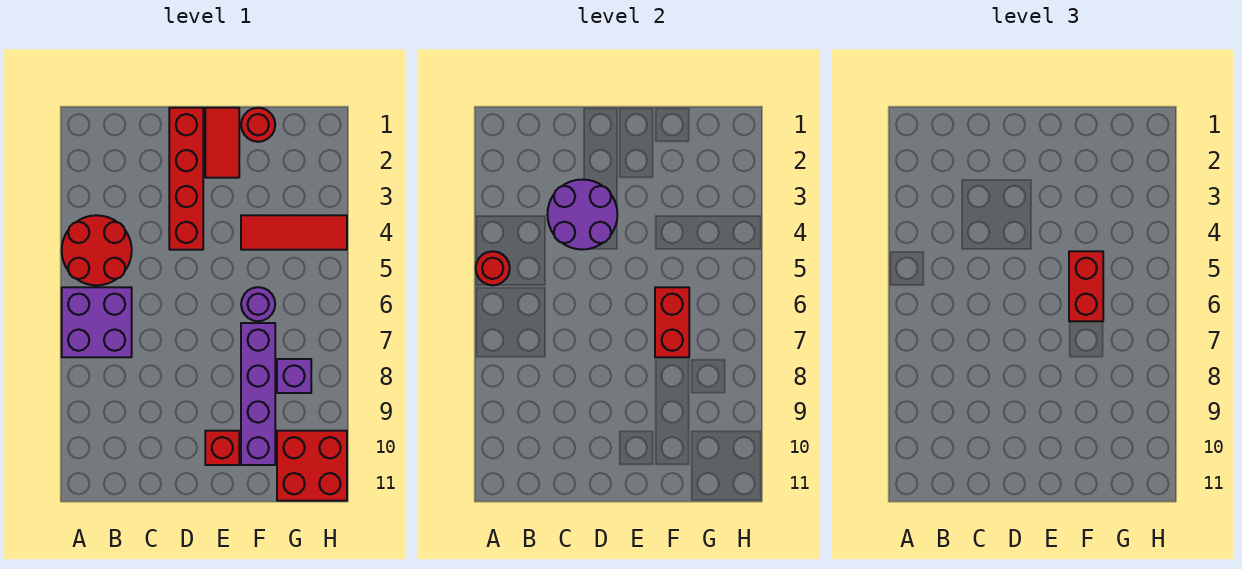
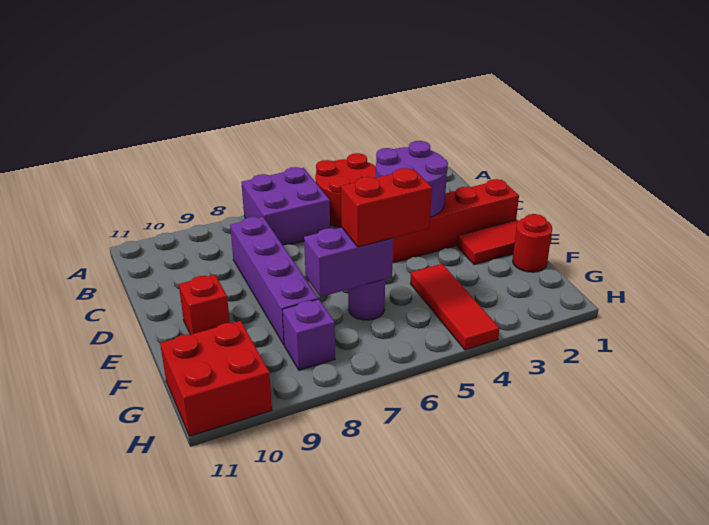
red round brick A5 level 2 -> none
red brick F6:F7 level 2 -> purple brick F6:F7 level 2
purple brick F7:F10 level 1 -> purple brick C8:F8 level 1

